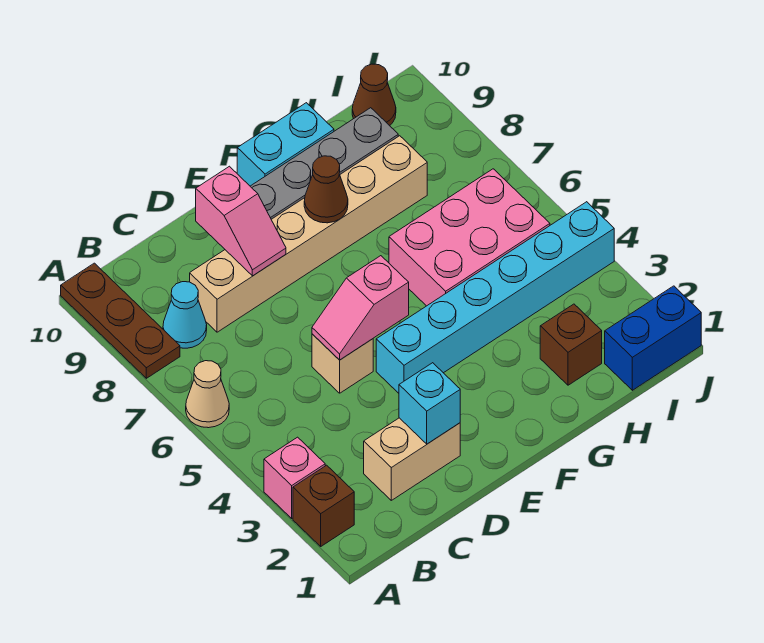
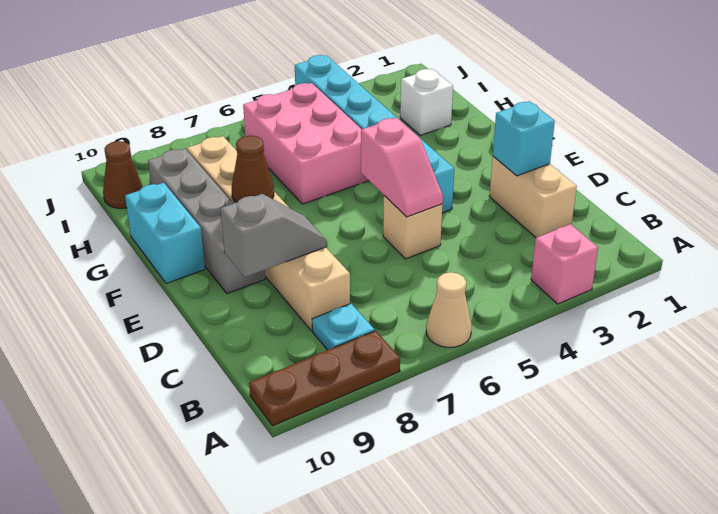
brown brick A2 level 1 -> none
cyan cone B8 level 1 -> cyan plate B8 level 1
pink slope D8:D9 level 2 top 9 -> grey slope D8:D9 level 2 top 9
brown brick H2 level 1 -> white brick H2 level 1
blue brick I1:J1 level 1 -> none

